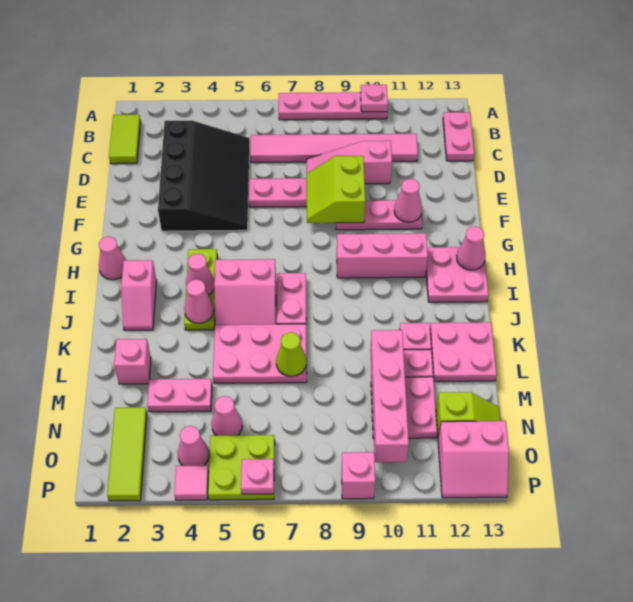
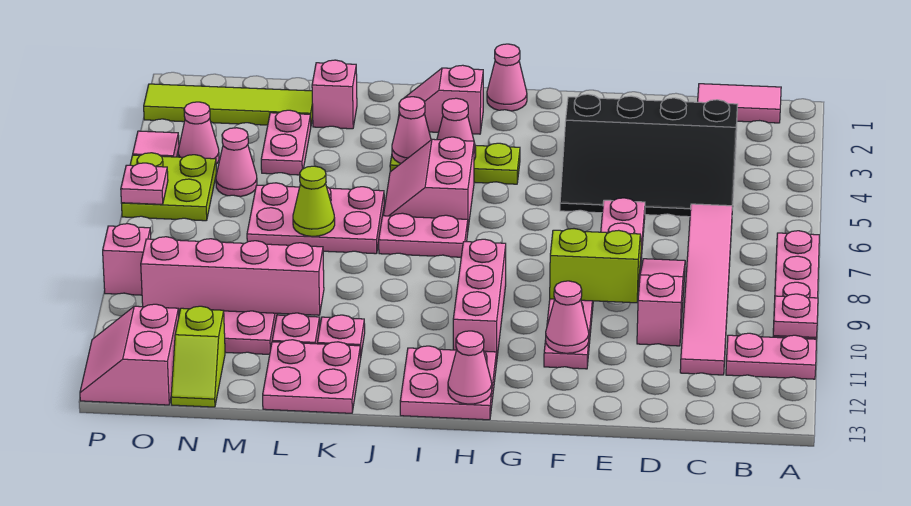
lime tile B1:C1 level 1 -> pink tile B1:C1 level 1
pink plate B13:C13 level 1 -> pink plate A11:B11 level 1
pink plate K5:L7 level 1 -> pink plate K6:M7 level 1
lime tile N2:P2 level 1 -> lime tile M2:P2 level 1

